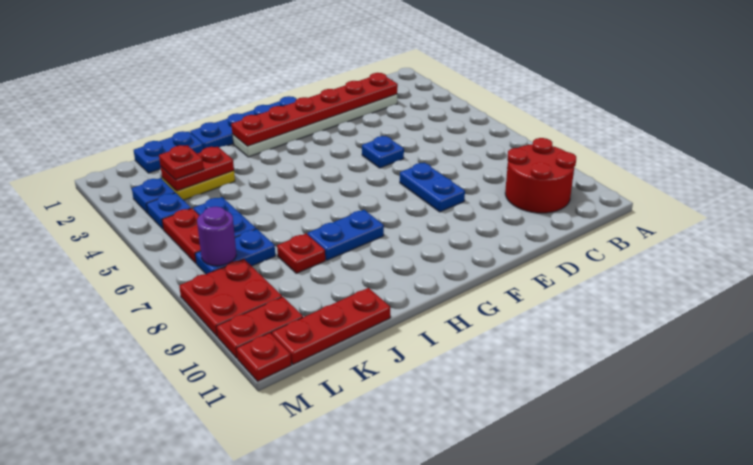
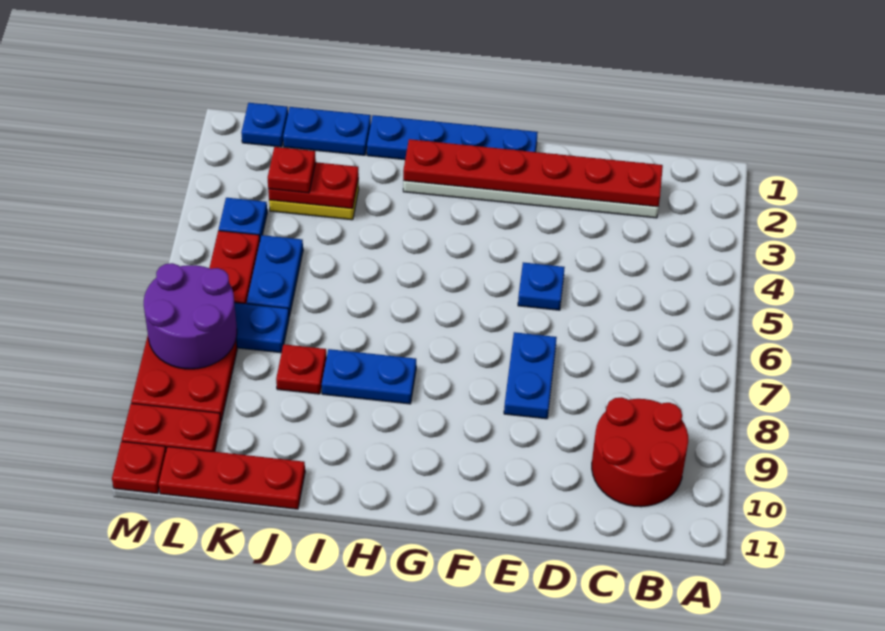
blue plate L3 level 1 -> blue plate L1 level 1
purple round brick L7 level 2 -> purple round brick L7:M8 level 2

